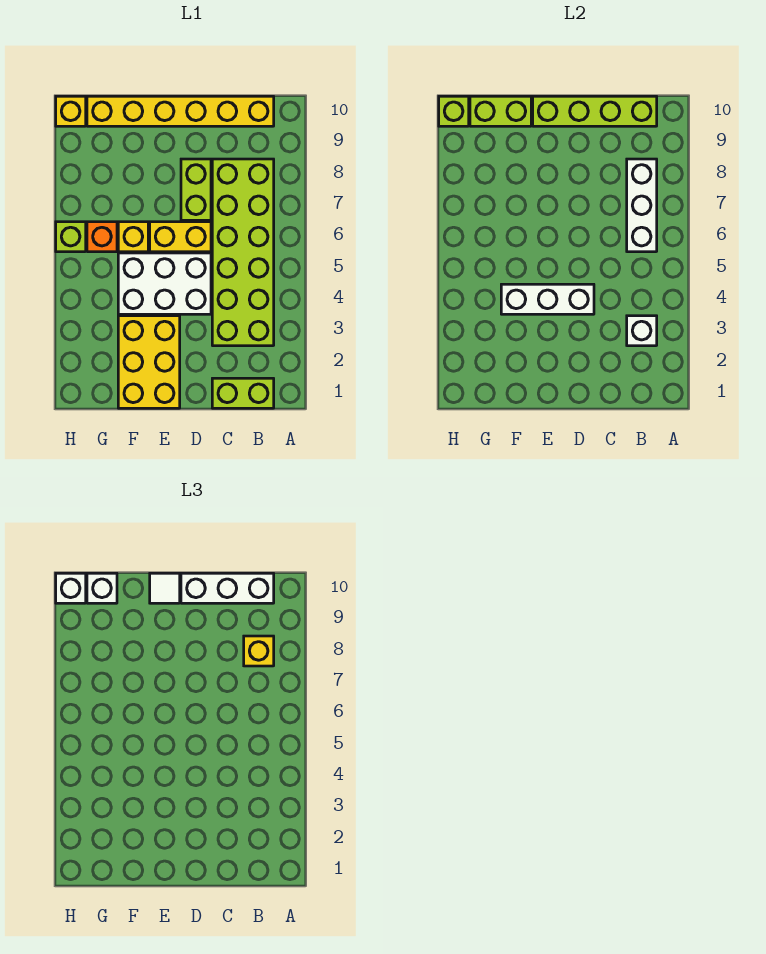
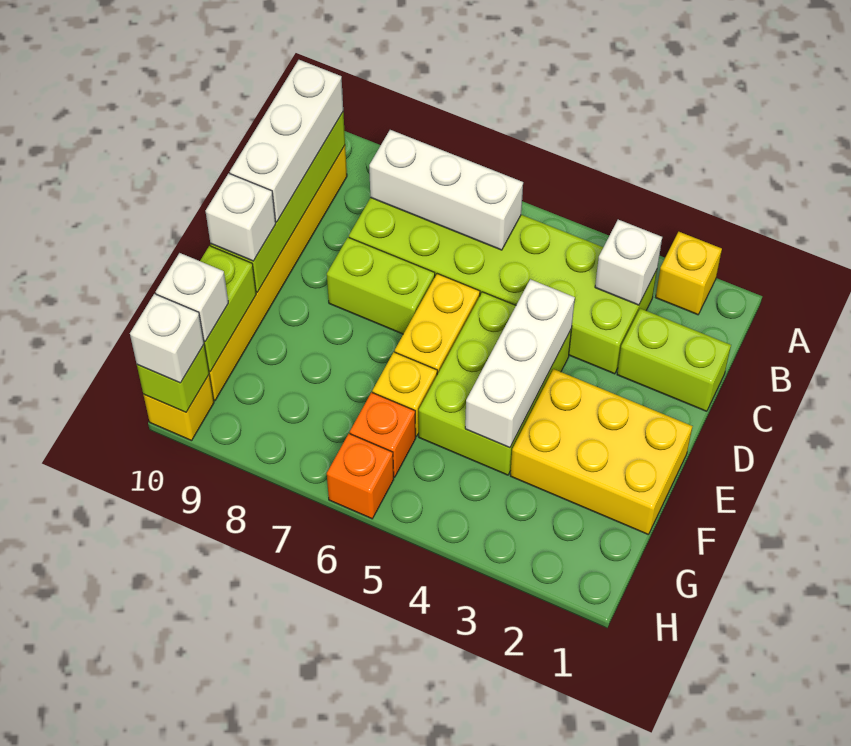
lime brick B1:C1 level 1 -> lime brick C1:C2 level 1
yellow brick B8 level 3 -> yellow brick A2 level 1
white brick D4:F5 level 1 -> lime brick D4:F5 level 1
white tile E10 level 3 -> white brick E10 level 3
lime brick H6 level 1 -> orange brick H6 level 1

